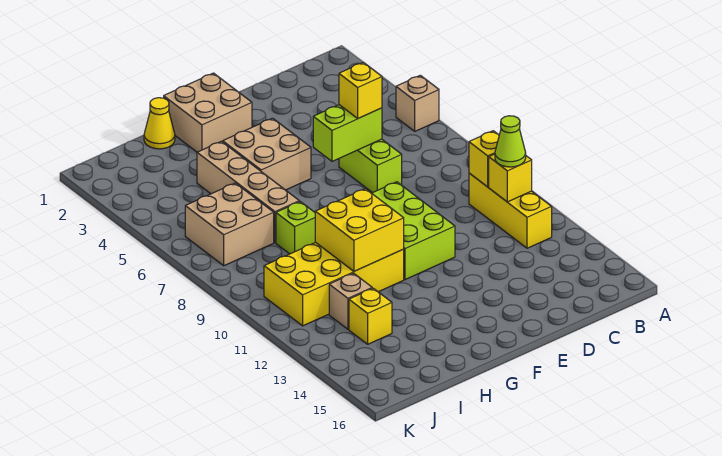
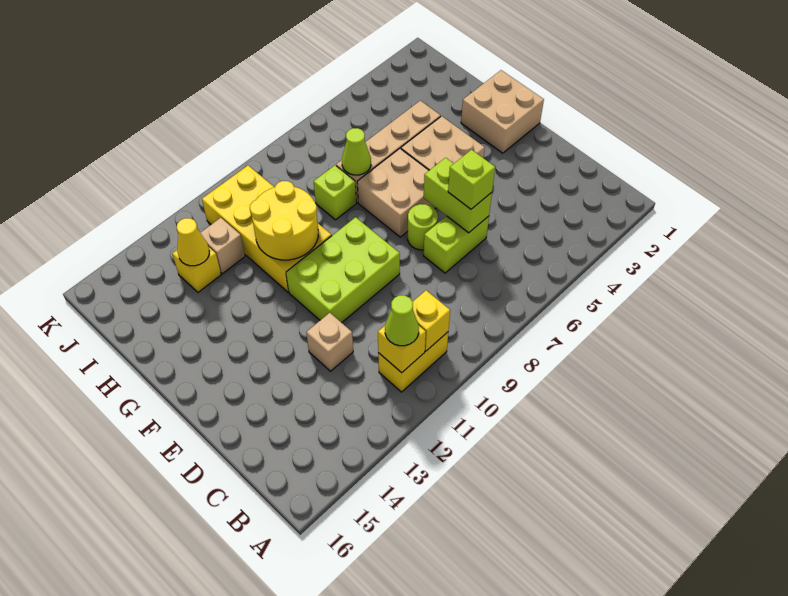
tan brick A5 level 1 -> tan brick D12 level 1
yellow brick B10:B12 level 1 -> yellow brick B10:B11 level 1
yellow brick D6 level 3 -> lime brick D6 level 3
none -> lime round brick E7 level 1
yellow brick G10:H11 level 2 -> yellow round brick G10:H11 level 2
yellow cone H1 level 1 -> yellow cone I13 level 2
none -> lime cone H7 level 2
tan brick I6:J7 level 1 -> tan brick F6:G7 level 1

